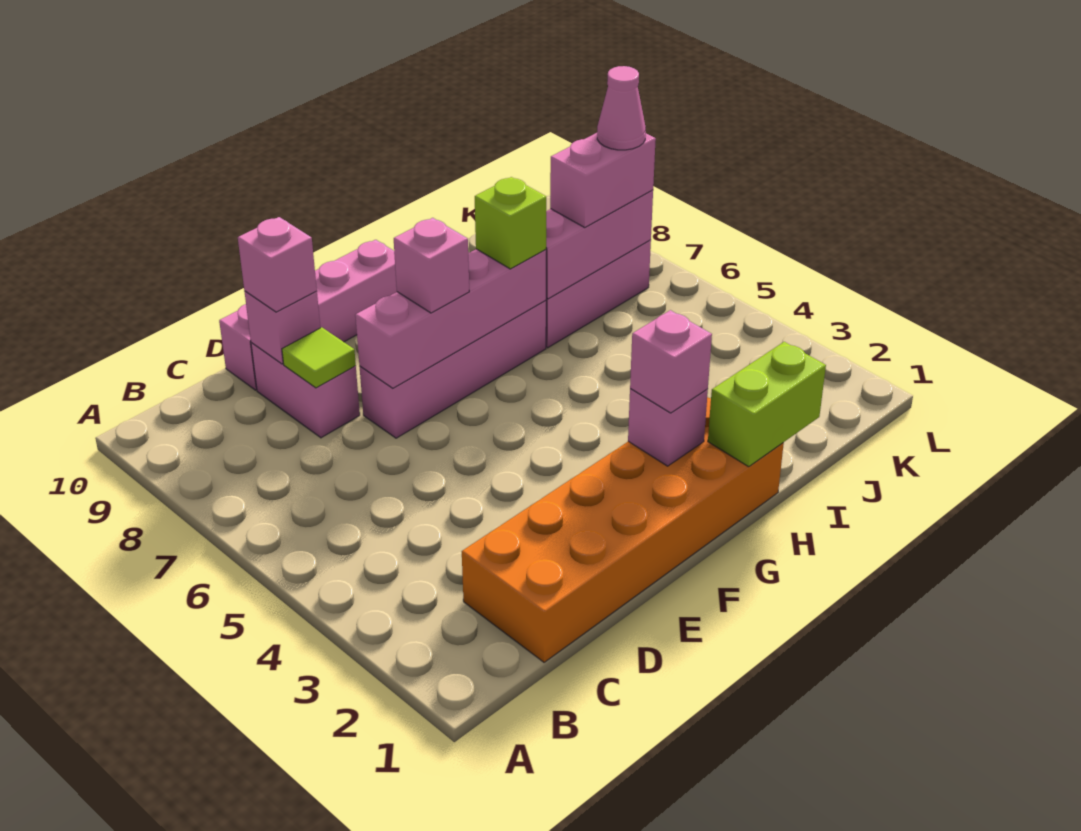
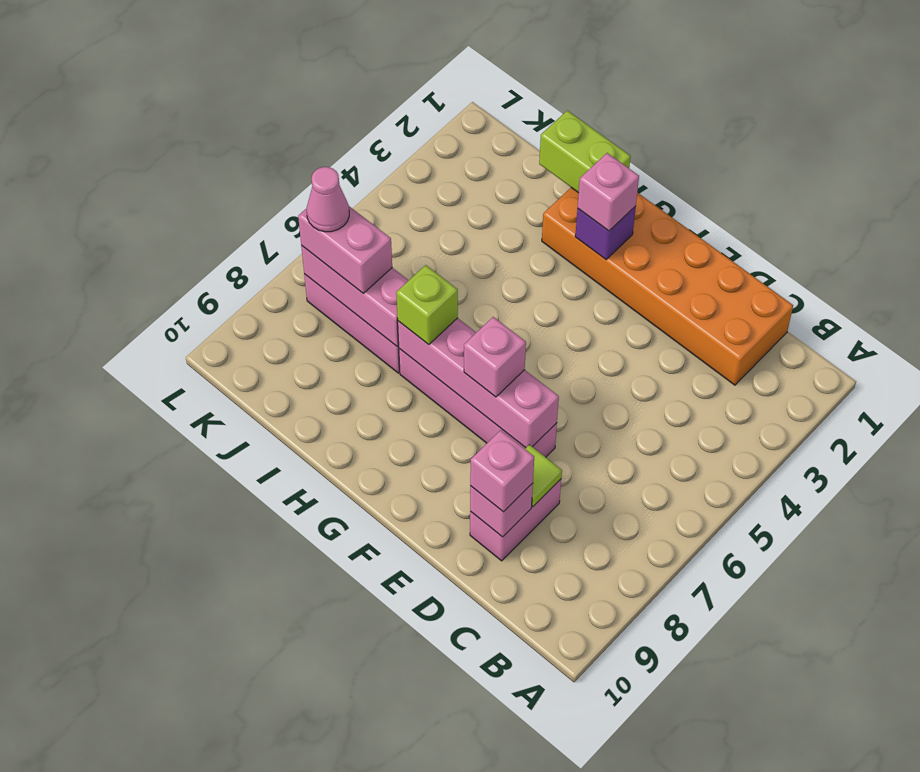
pink brick D10:G10 level 1 -> none
pink brick G2 level 2 -> purple brick G2 level 2

